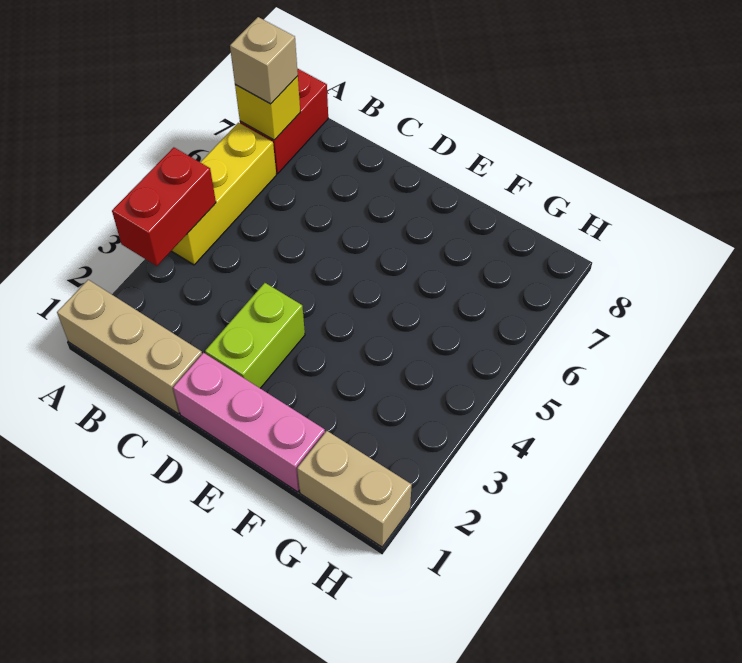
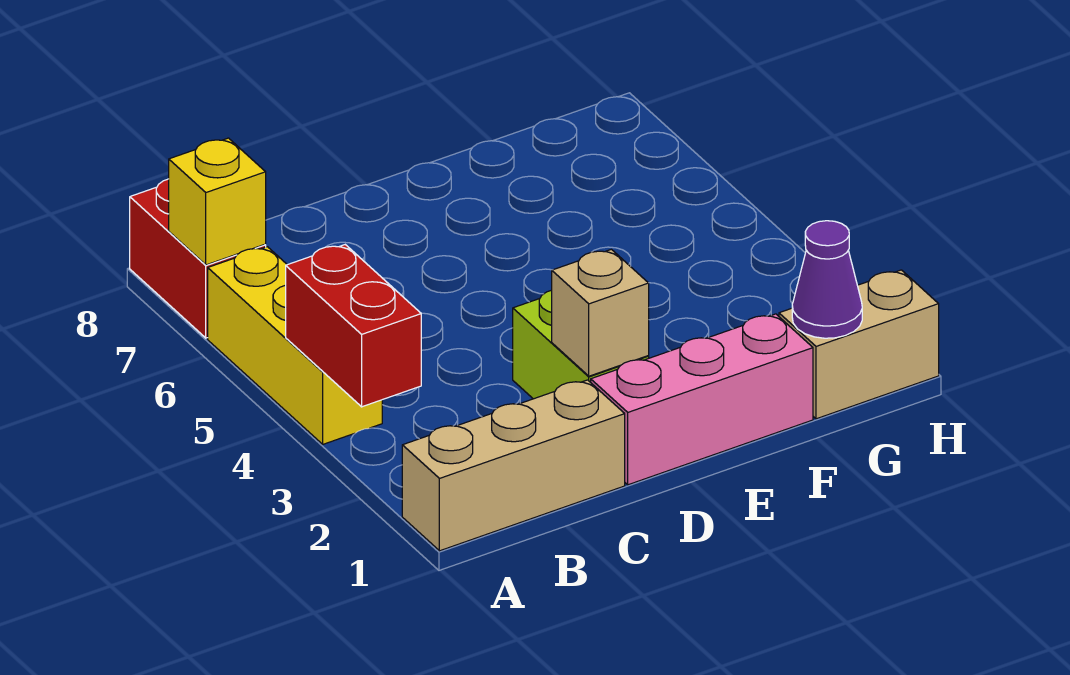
tan brick A7 level 3 -> tan brick D2 level 2
none -> purple cone G1 level 2

